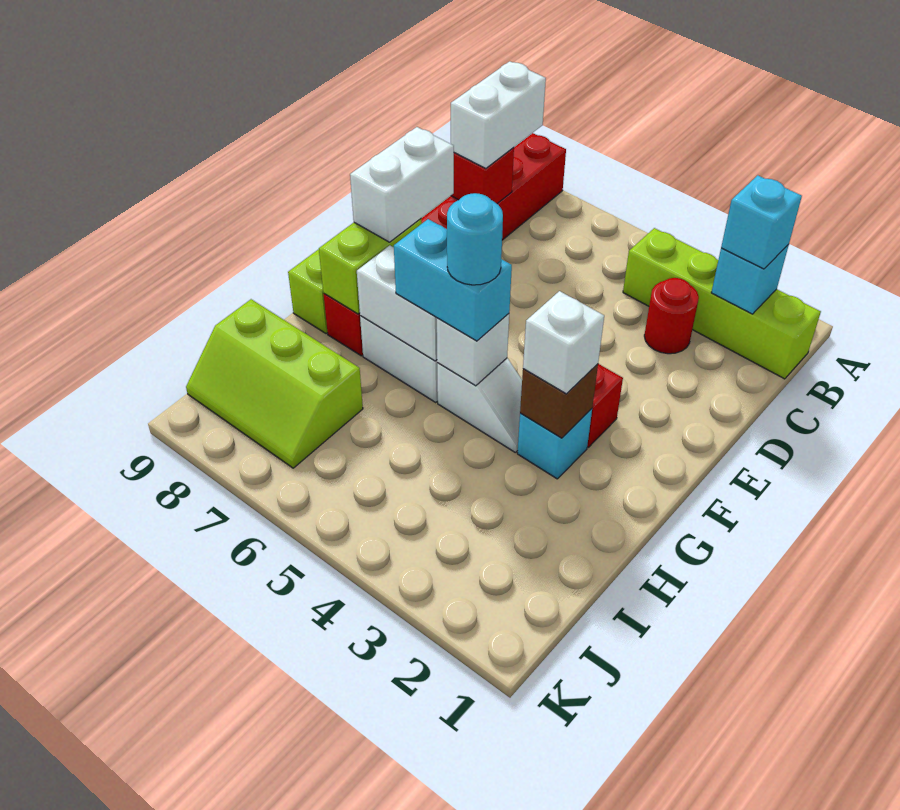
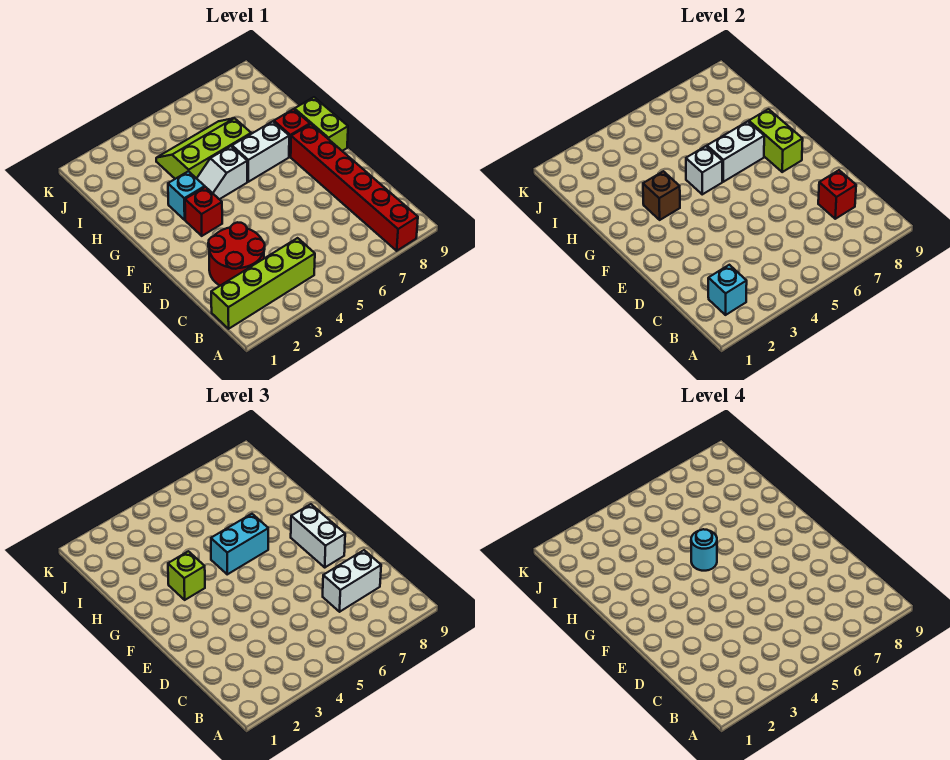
cyan brick B2 level 3 -> none
white brick B8:C8 level 3 -> white brick C7:C8 level 3
red round brick C3 level 1 -> red round brick C2:D3 level 1
white brick G3 level 3 -> lime brick G3 level 3
lime slope I7:J9 level 1 top I -> lime slope H4:I6 level 1 top H

